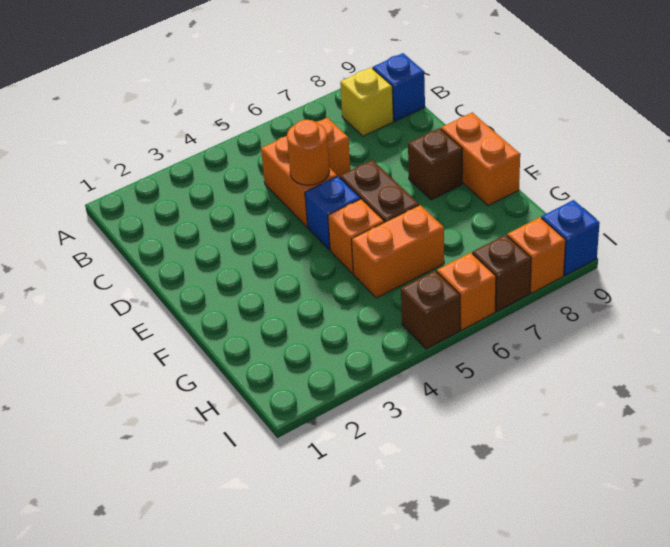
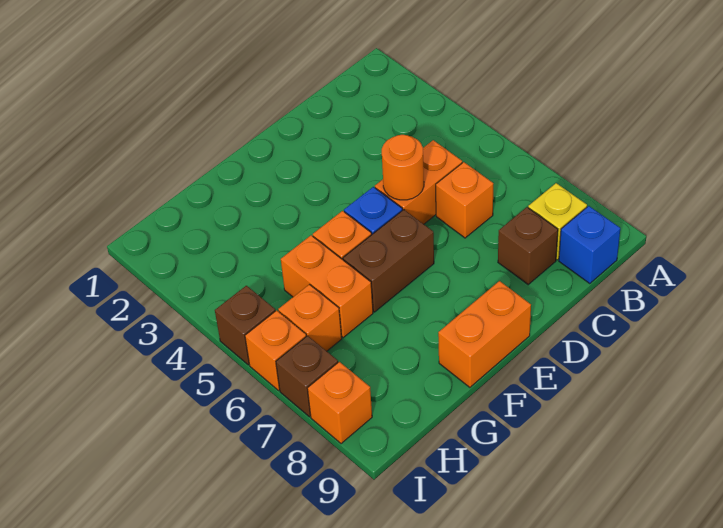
brown brick E8 level 1 -> brown brick C8 level 1
none -> orange brick H6 level 1
blue brick I9 level 1 -> none

